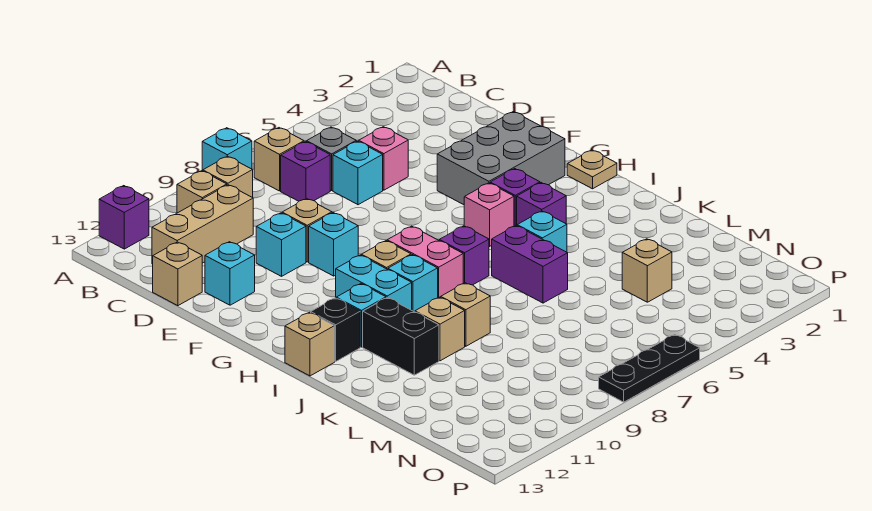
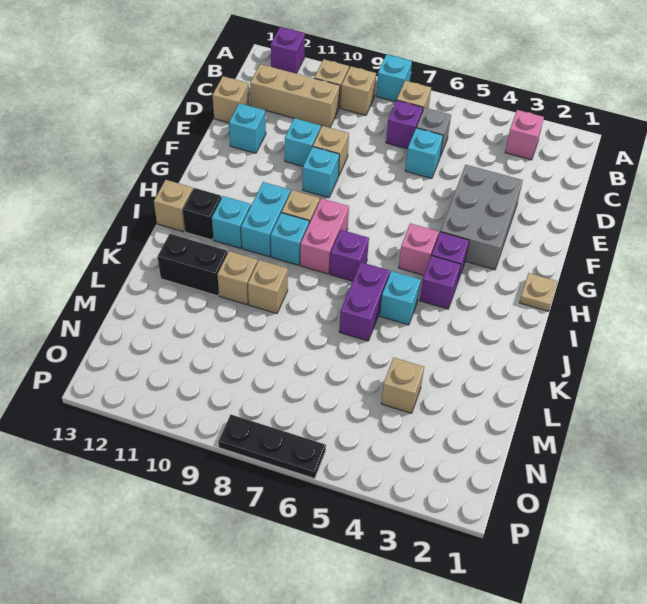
pink brick D5 level 1 -> pink brick B3 level 1
grey brick F2:G4 level 1 -> grey brick E3:G4 level 1
black brick J11:K11 level 1 -> black brick K11:K12 level 1

